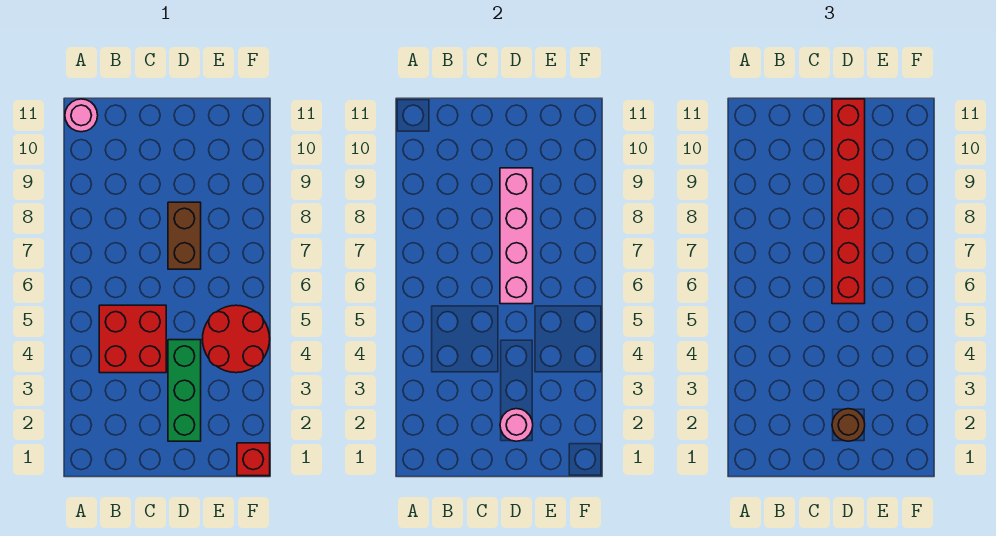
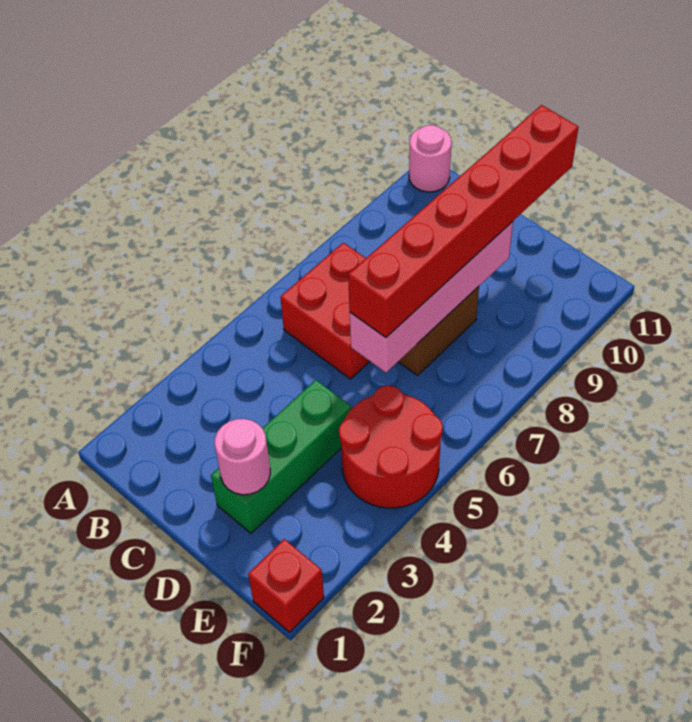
red brick B4:C5 level 1 -> red brick B6:C7 level 1
brown round brick D2 level 3 -> none

